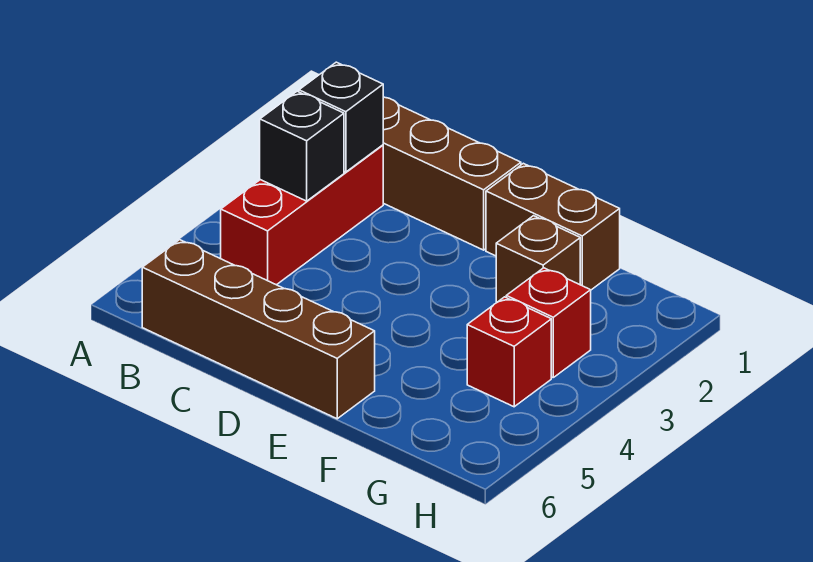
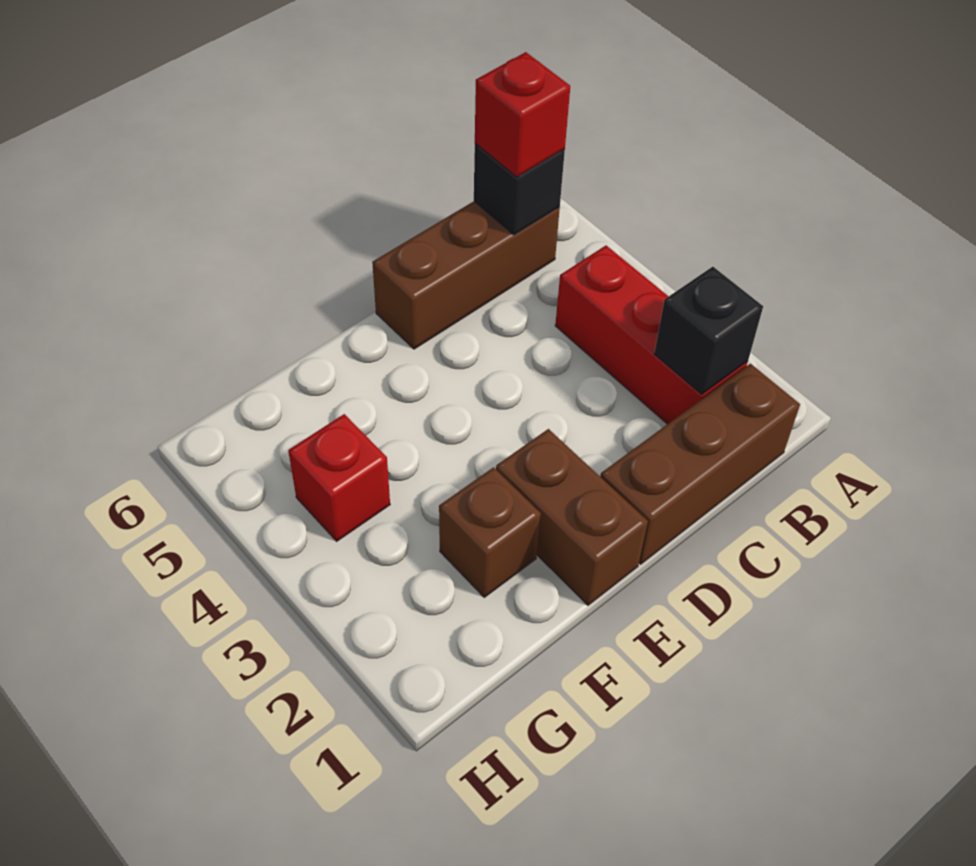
black brick B3 level 2 -> black brick B6 level 2
brown brick B6:E6 level 1 -> brown brick B6:D6 level 1
brown brick E1:F1 level 1 -> brown brick E1:E2 level 1
red brick G3 level 1 -> red brick B6 level 3

